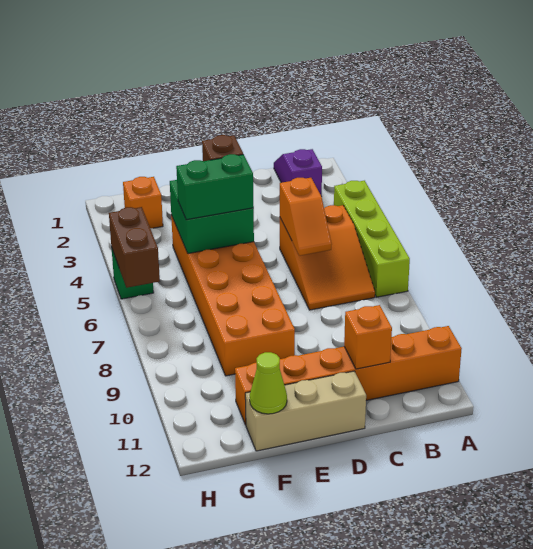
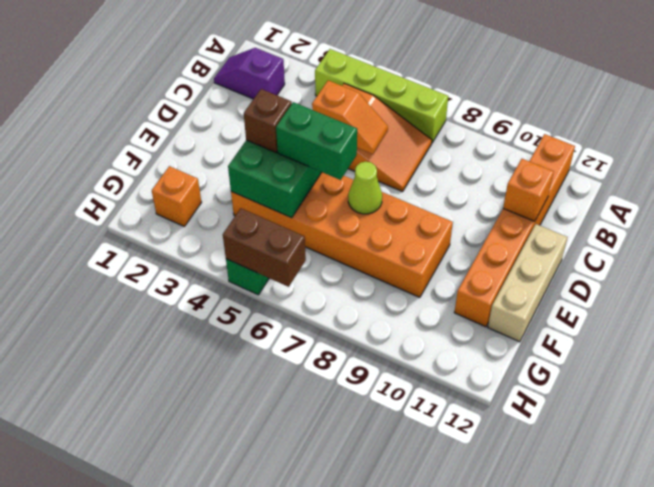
green brick E5:F5 level 3 -> green brick E5:E6 level 3
lime cone F12 level 2 -> lime cone E7 level 2

